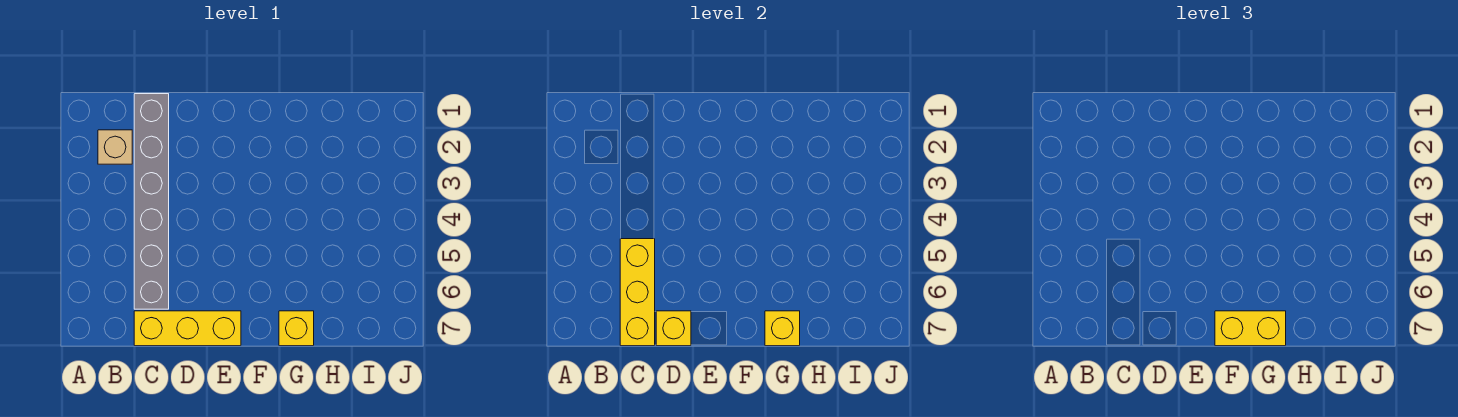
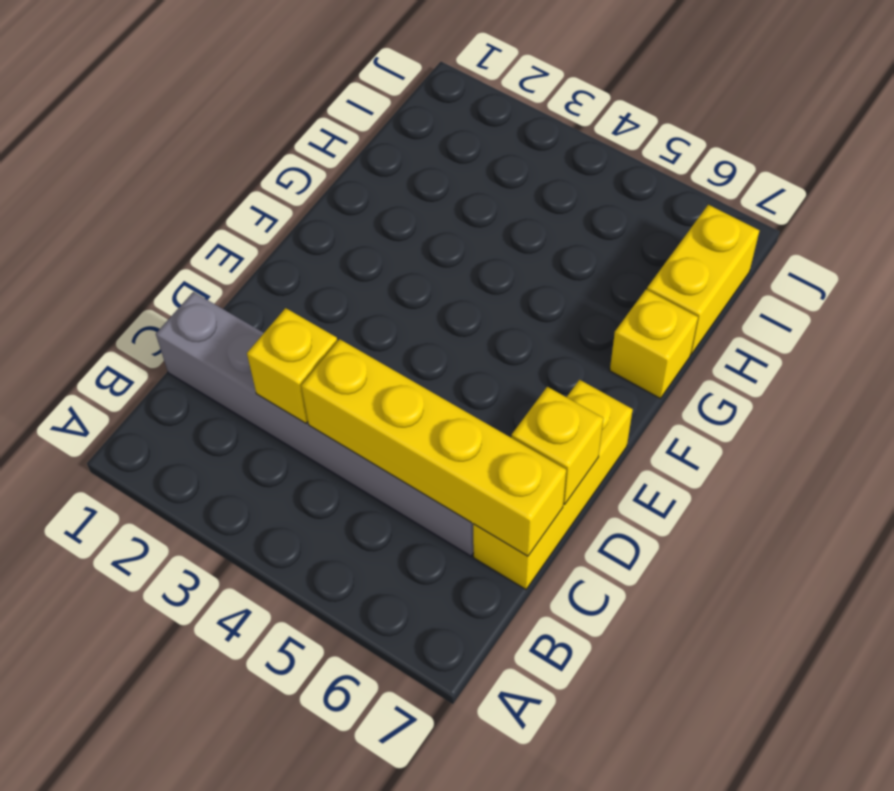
tan brick B2 level 1 -> none
yellow brick C5:C7 level 2 -> yellow brick C4:C7 level 2
yellow brick F7:G7 level 3 -> yellow brick H7:I7 level 1
yellow brick G7 level 2 -> yellow brick C3 level 2

